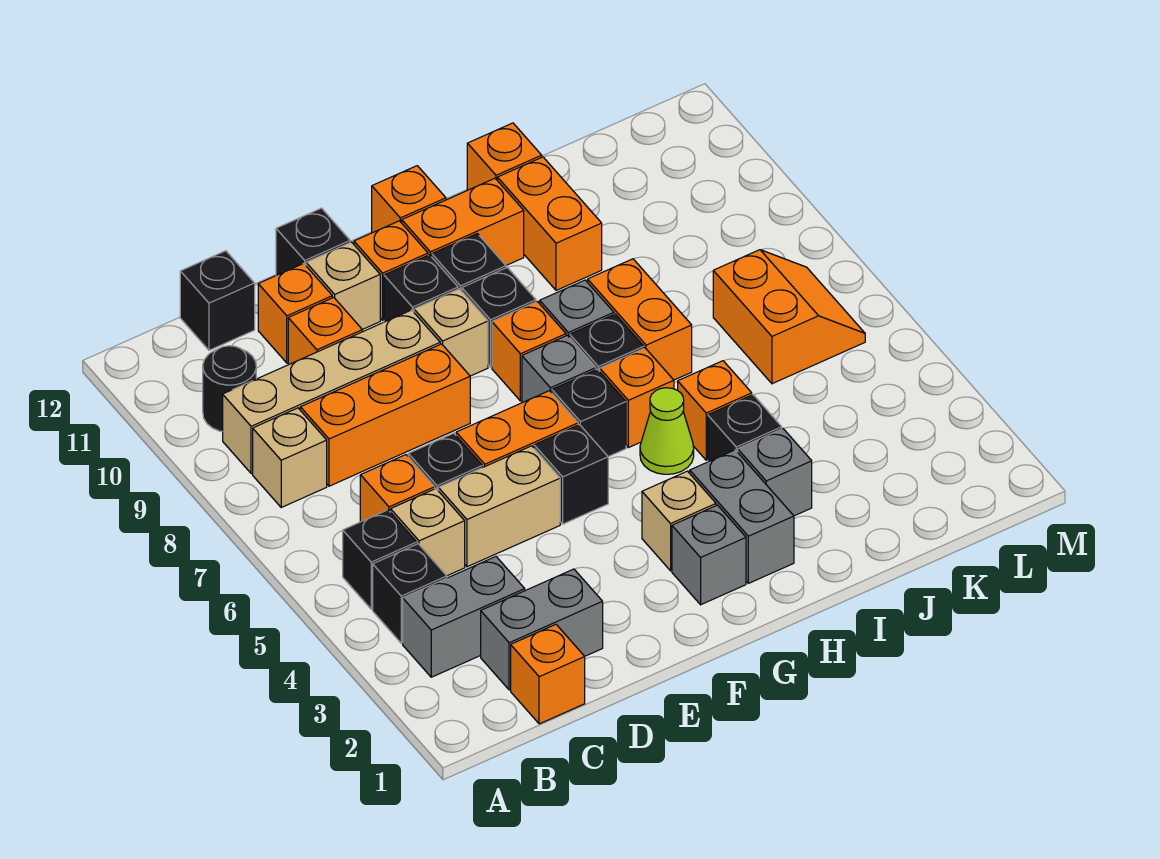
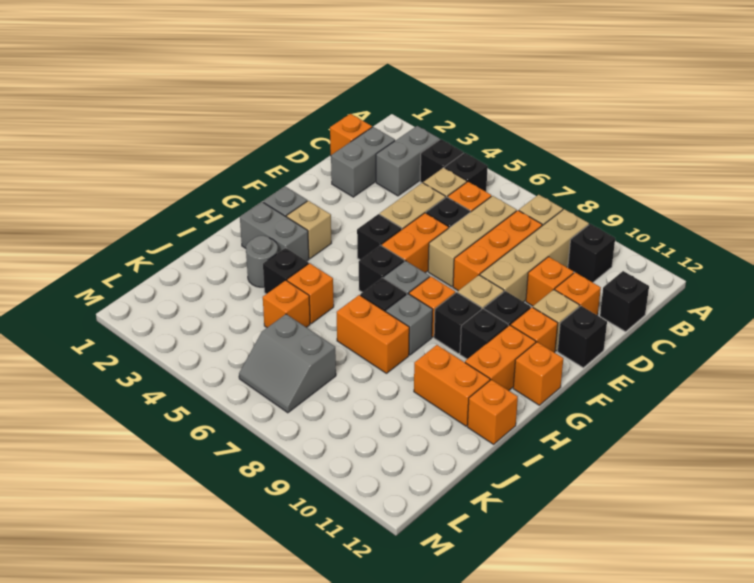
black round brick B10 level 1 -> black brick B10 level 1
none -> tan brick C7:E7 level 1
lime cone H5 level 1 -> none
orange brick H6 level 1 -> orange brick J5 level 1
grey brick I3 level 1 -> grey round brick I3 level 1
orange slope K6:L7 level 1 top K -> grey slope K6:L7 level 1 top K

